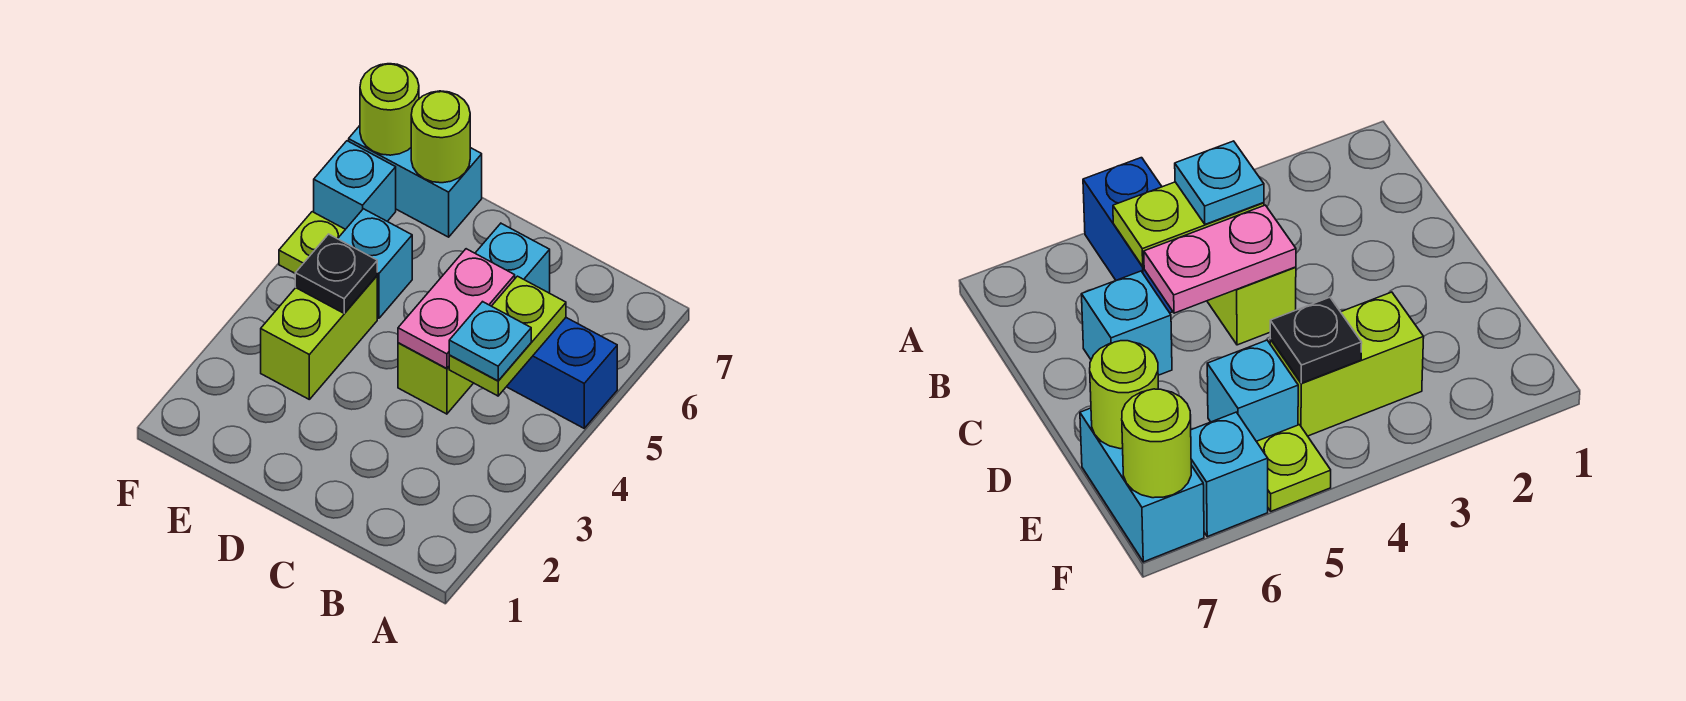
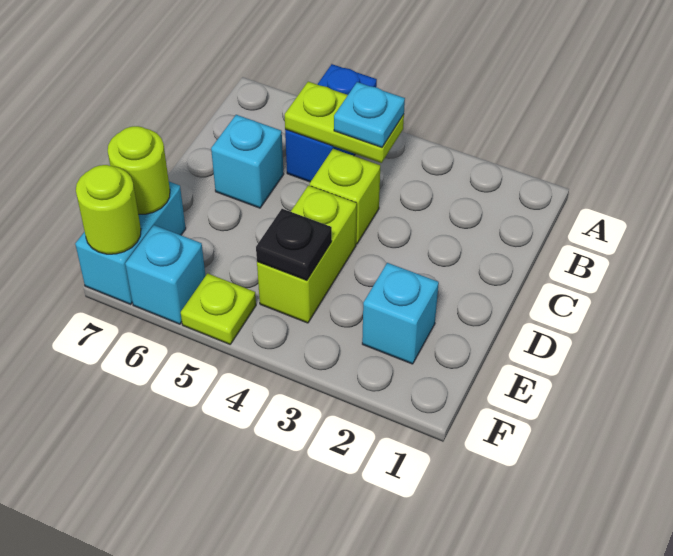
pink plate C4:C5 level 2 -> none
lime brick E3:E4 level 1 -> lime brick D4:E4 level 1
cyan brick E5 level 1 -> cyan brick E2 level 1

